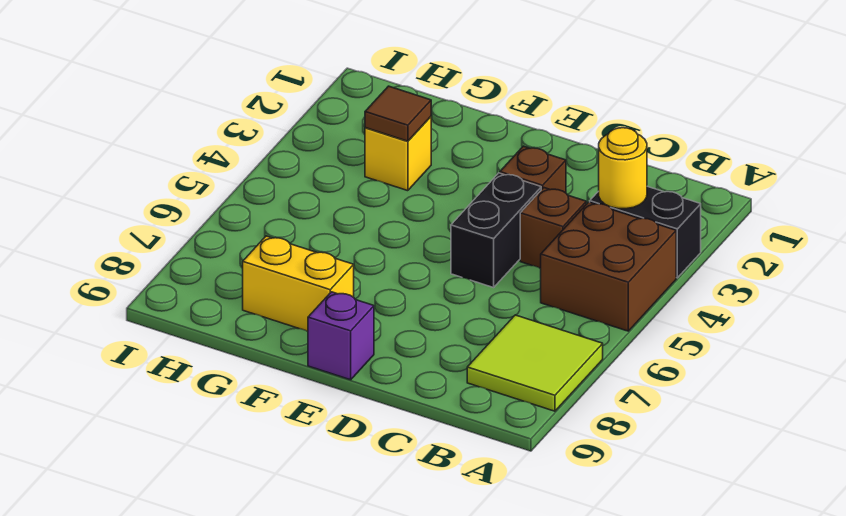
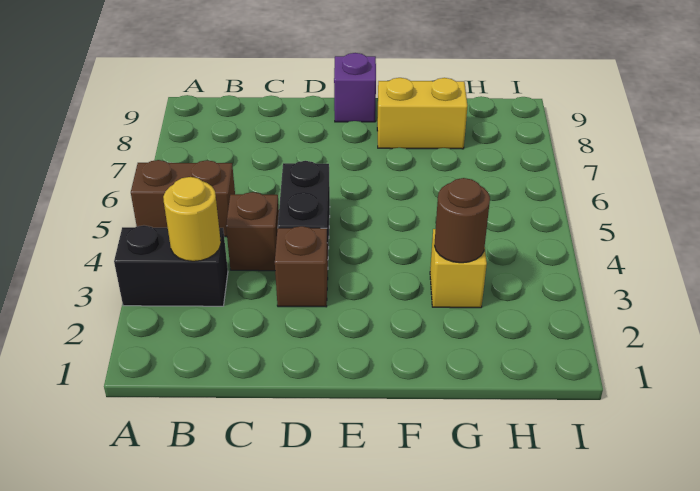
brown brick A4:B5 level 1 -> brown brick A5:B5 level 1
lime tile A7:B8 level 1 -> none
brown tile G3 level 2 -> brown round brick G3 level 2

